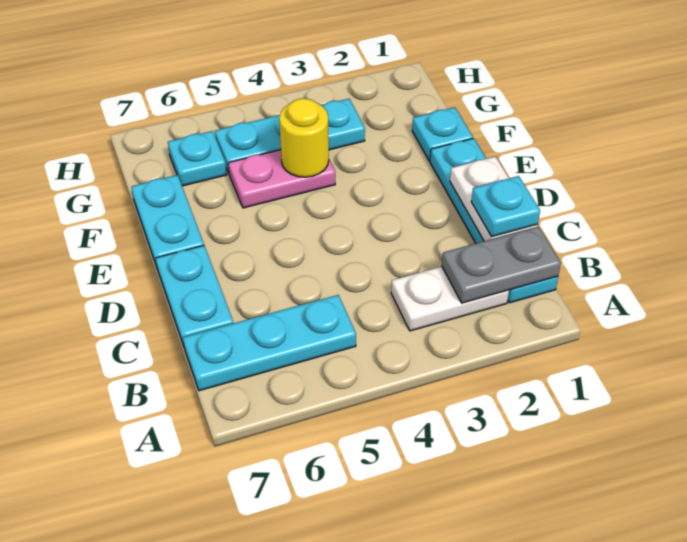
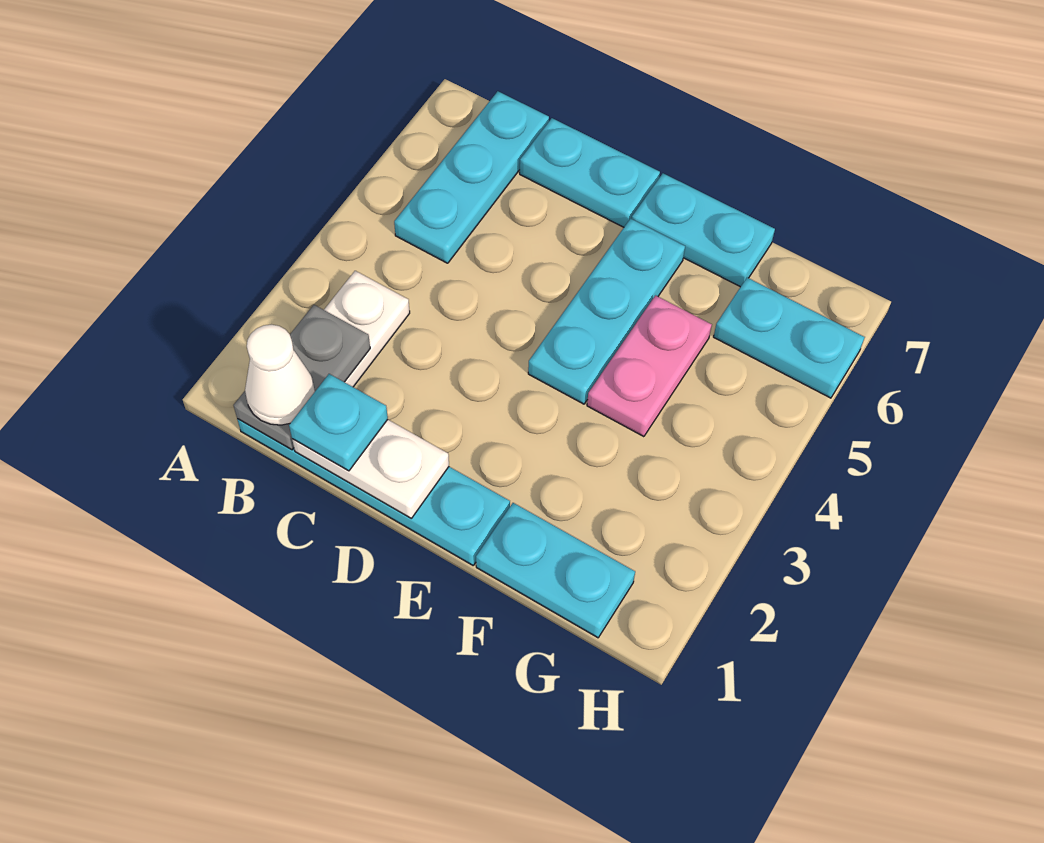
none -> white cone B1 level 3
cyan plate F1 level 1 -> cyan plate F1:G1 level 1
yellow round brick F4 level 2 -> none
cyan plate G3:G5 level 1 -> cyan plate E4:E6 level 1
cyan plate G6 level 1 -> cyan plate G6:H6 level 1

